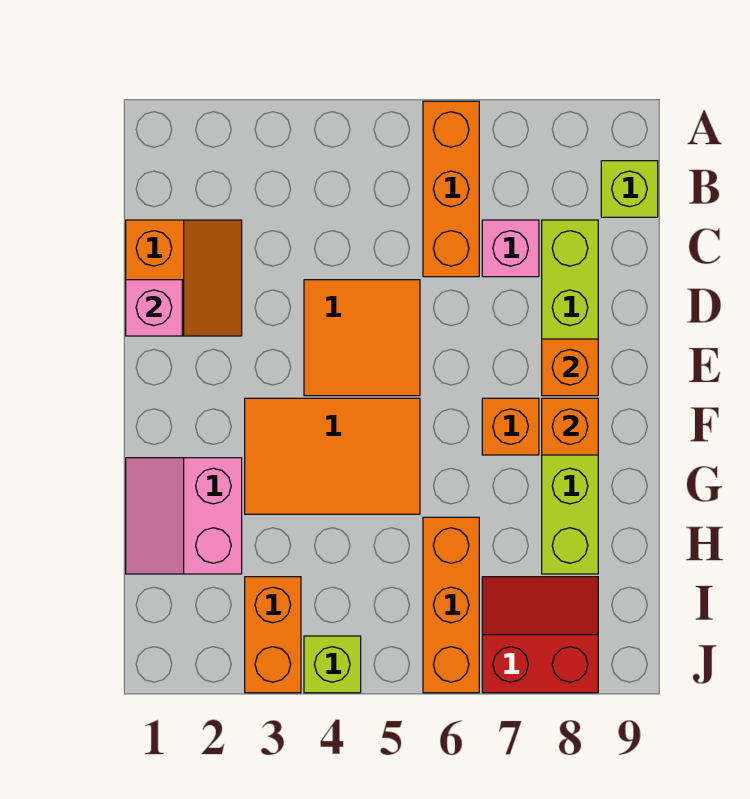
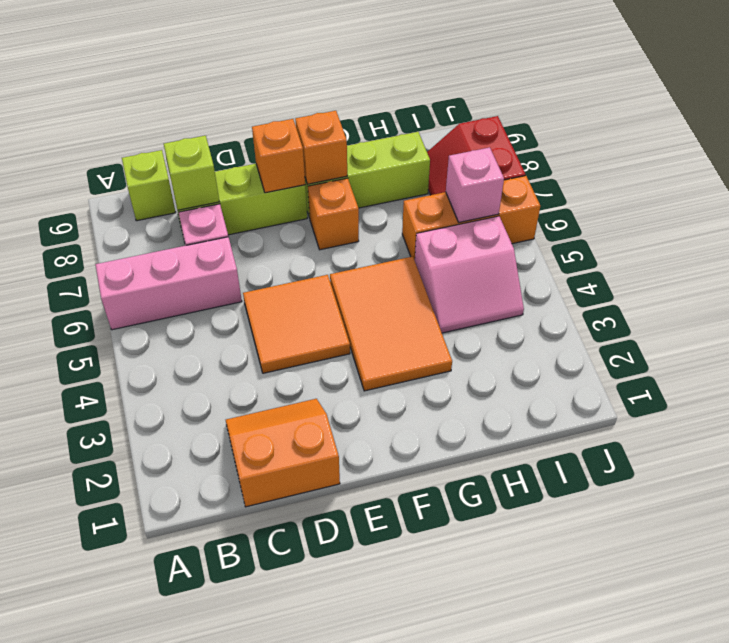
orange brick A6:C6 level 1 -> pink brick A6:C6 level 1
pink brick D1 level 2 -> pink brick I6 level 2
pink slope G1:H2 level 1 top 2 -> pink slope H4:I5 level 1 top 5
orange brick I3:J3 level 1 -> none
lime brick J4 level 1 -> lime brick C8 level 2

